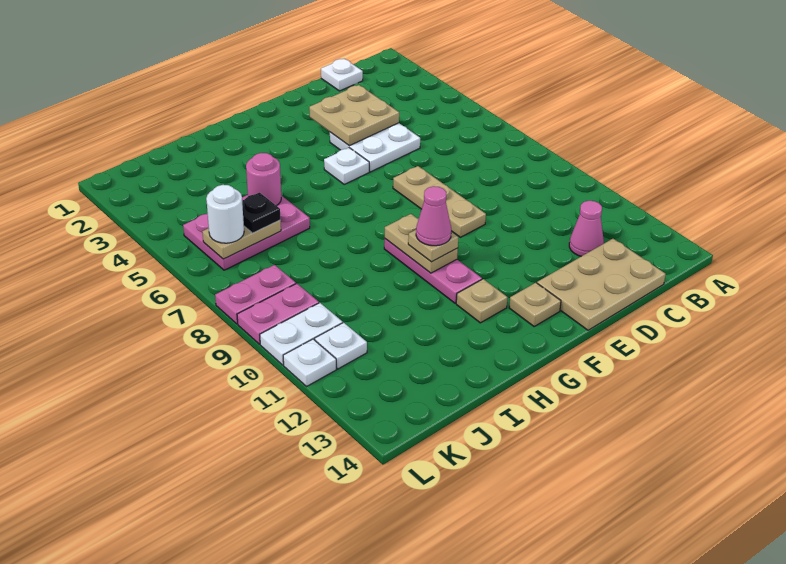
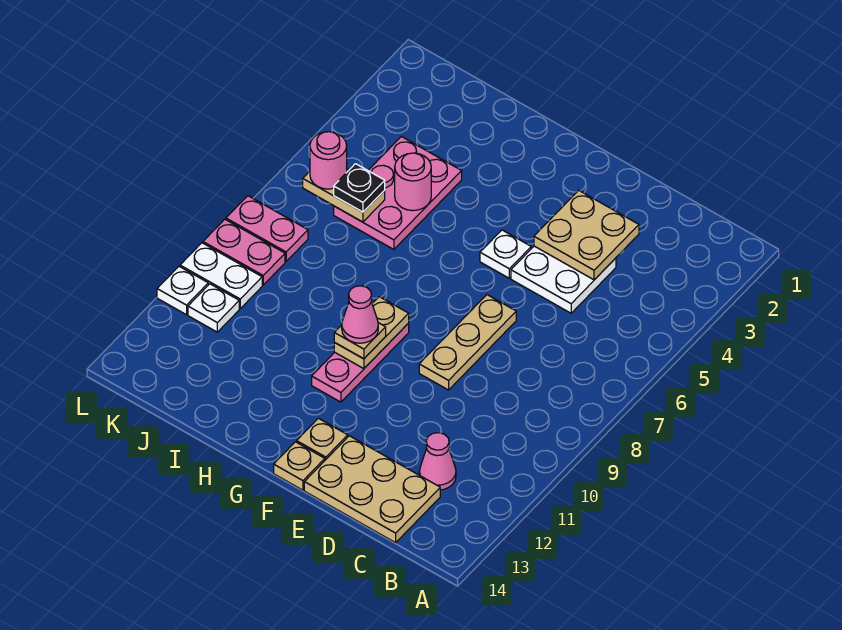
white plate C1 level 1 -> none
tan plate G12 level 1 -> tan plate F14 level 1
pink plate I5:K6 level 1 -> pink plate I4:J6 level 1
white round brick K6 level 3 -> pink round brick K6 level 3

